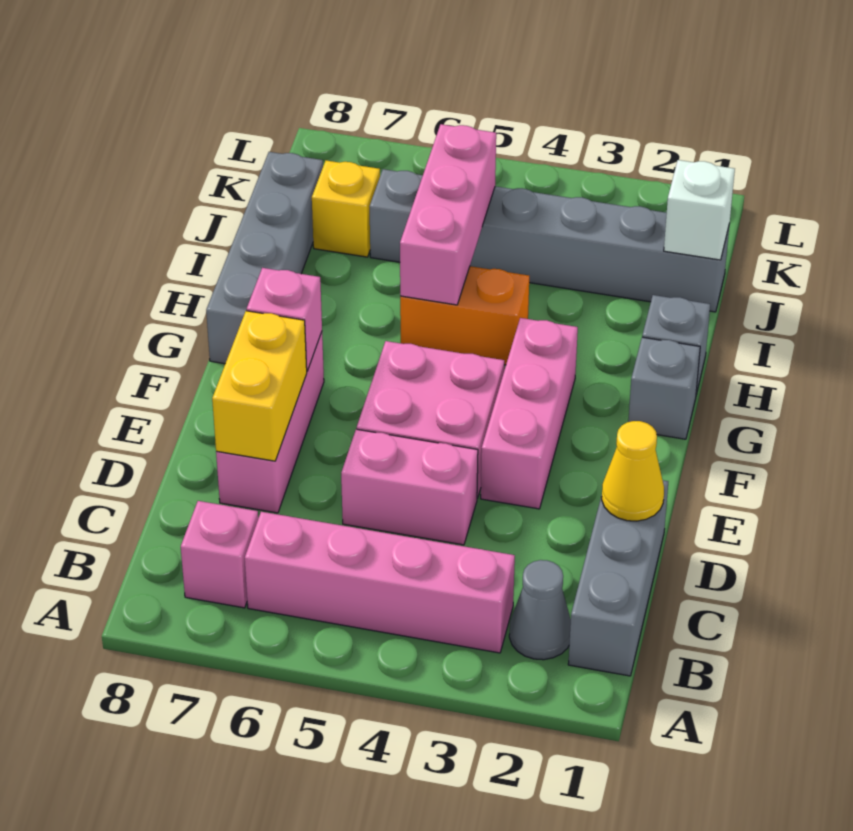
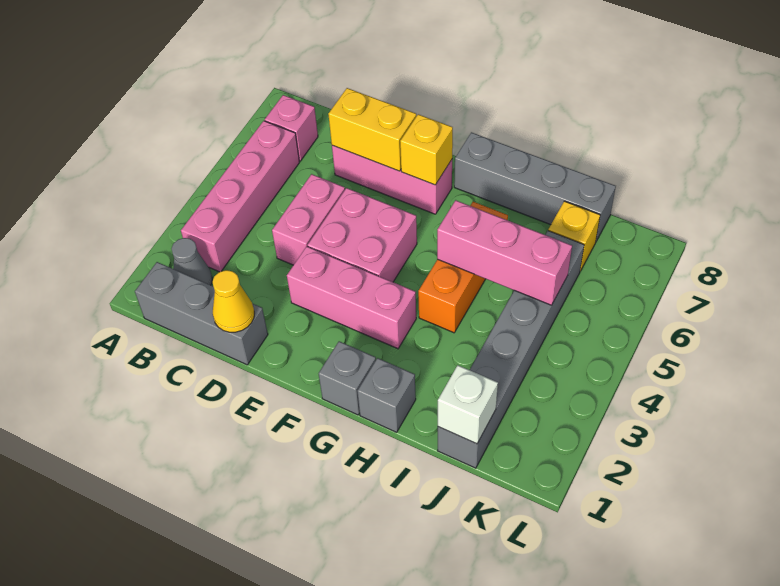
pink brick F7 level 2 -> yellow brick F7 level 2
orange brick H4:H5 level 1 -> orange brick H4:H6 level 1

